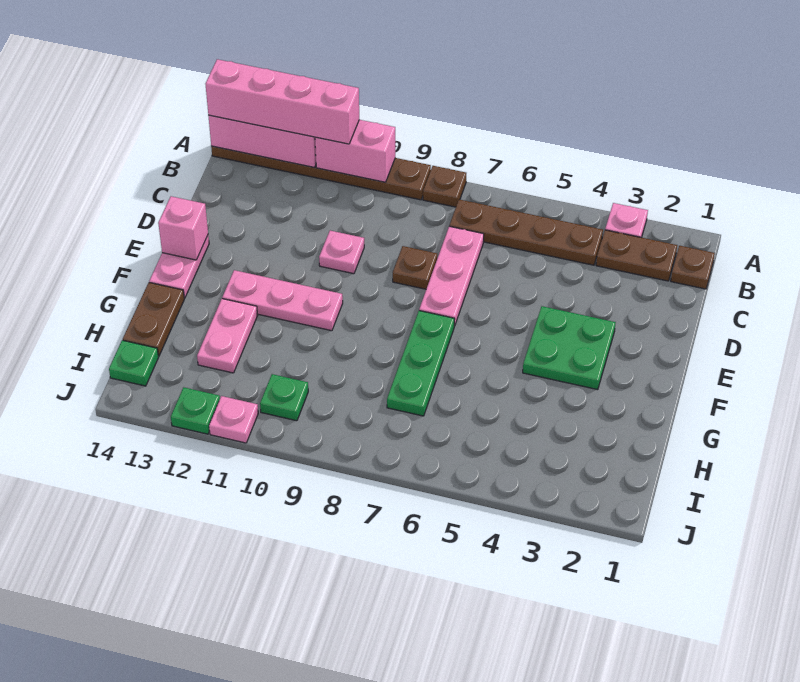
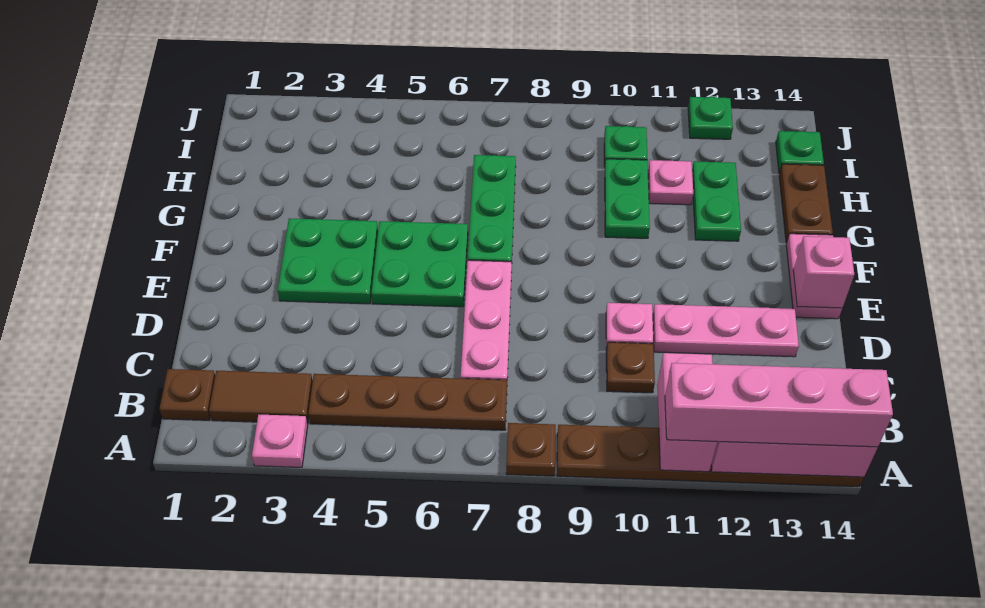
pink brick A10:A11 level 2 -> pink brick A11:B11 level 2
brown plate B2:B3 level 1 -> brown tile B2:B3 level 1
brown plate D8 level 1 -> brown plate C10 level 1
none -> green plate E5:F6 level 1
pink plate F10:F12 level 1 -> pink plate D11:D13 level 1
none -> green plate G10:H10 level 1
pink plate G12:H12 level 1 -> green plate G12:H12 level 1
pink plate J11 level 1 -> pink plate H11 level 1

